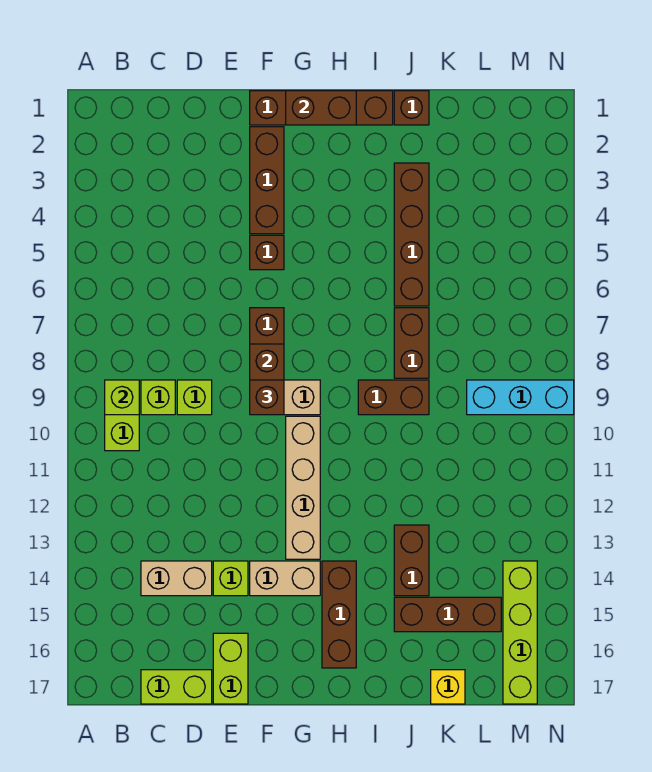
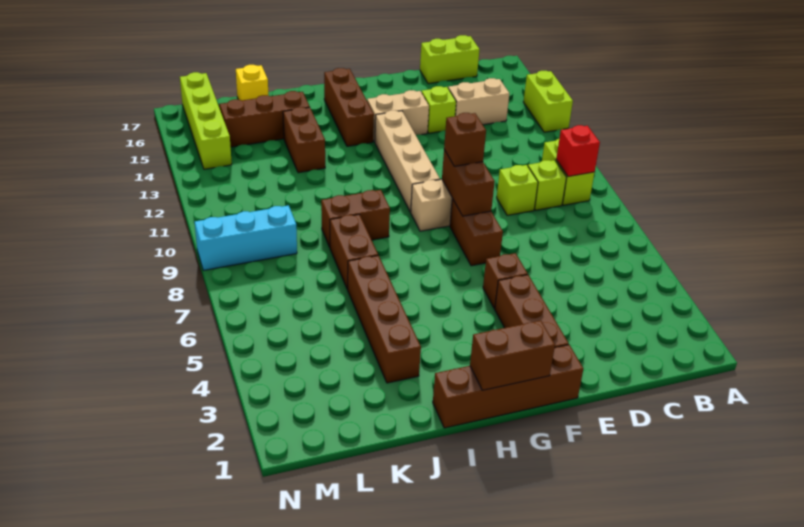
lime brick B9 level 2 -> red brick B9 level 2
lime brick E16:E17 level 1 -> lime brick A13:A14 level 1
brown brick J1 level 1 -> none

